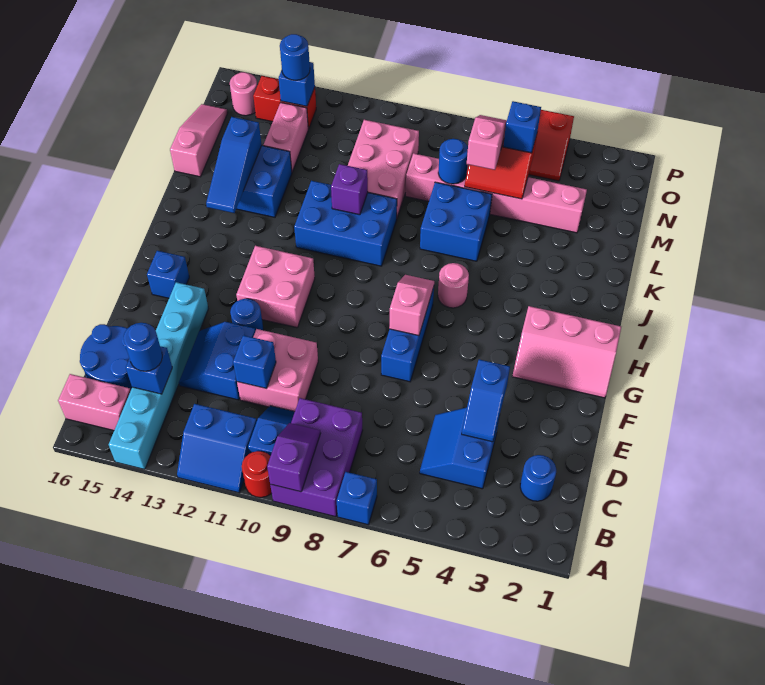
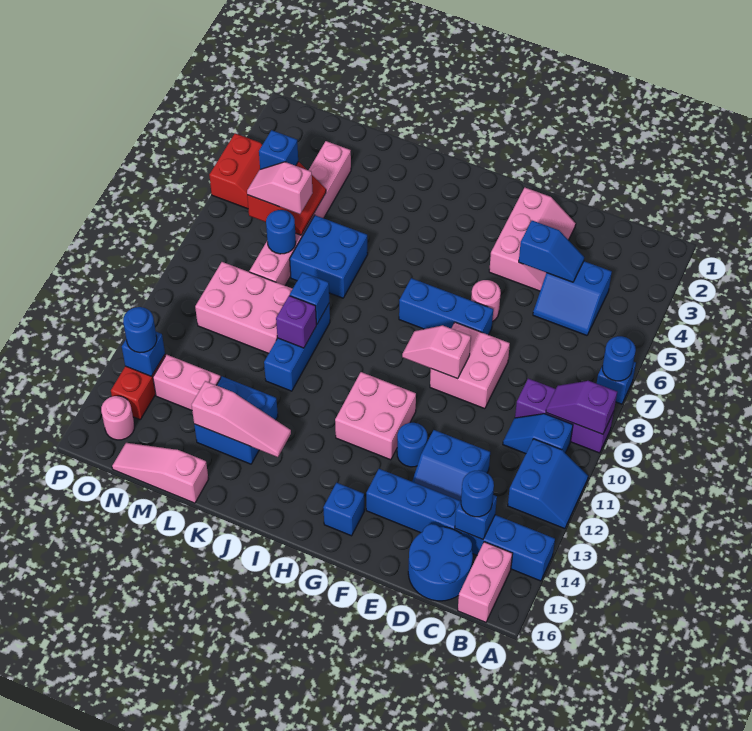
purple brick A8:C9 level 1 -> purple brick A9:C9 level 1
red round brick A10 level 1 -> none
cyan brick A14:F14 level 1 -> blue brick A14:F14 level 1
blue round brick C2 level 1 -> blue round brick A7 level 2
pink brick D10:E11 level 1 -> pink brick E8:F9 level 1
blue brick D11 level 2 -> blue brick K9 level 2
pink slope G1:H3 level 1 top H -> pink slope E2:F4 level 1 top F
pink slope G7:H7 level 2 top G -> pink slope F9:G9 level 2 top F
pink round brick I6 level 1 -> pink round brick F6 level 1
blue brick J9:K11 level 1 -> blue brick K9:K11 level 1
blue slope J14:L14 level 2 top L -> pink slope J14:L14 level 2 top L

